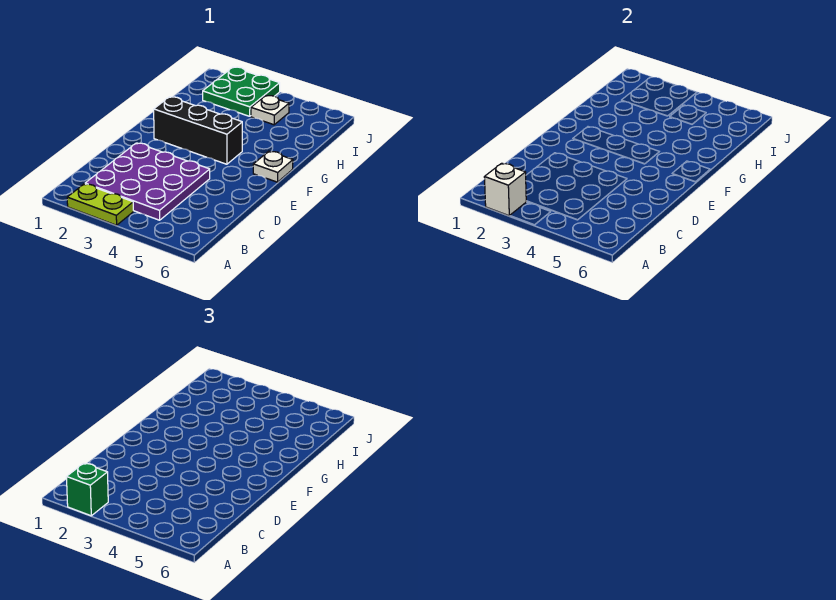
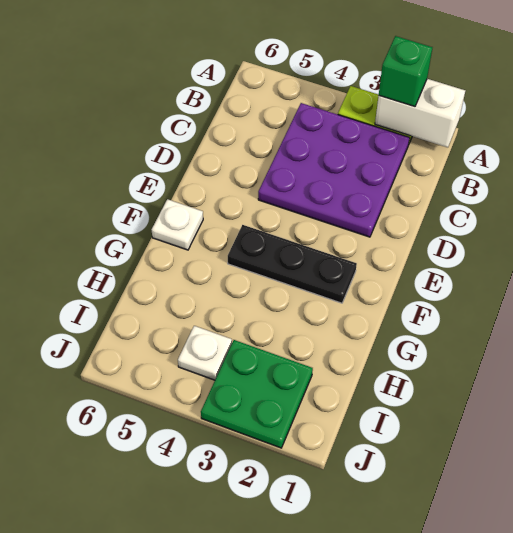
white brick A2 level 2 -> white brick A1:A2 level 2
black brick F2:F4 level 1 -> black plate F2:F4 level 1

